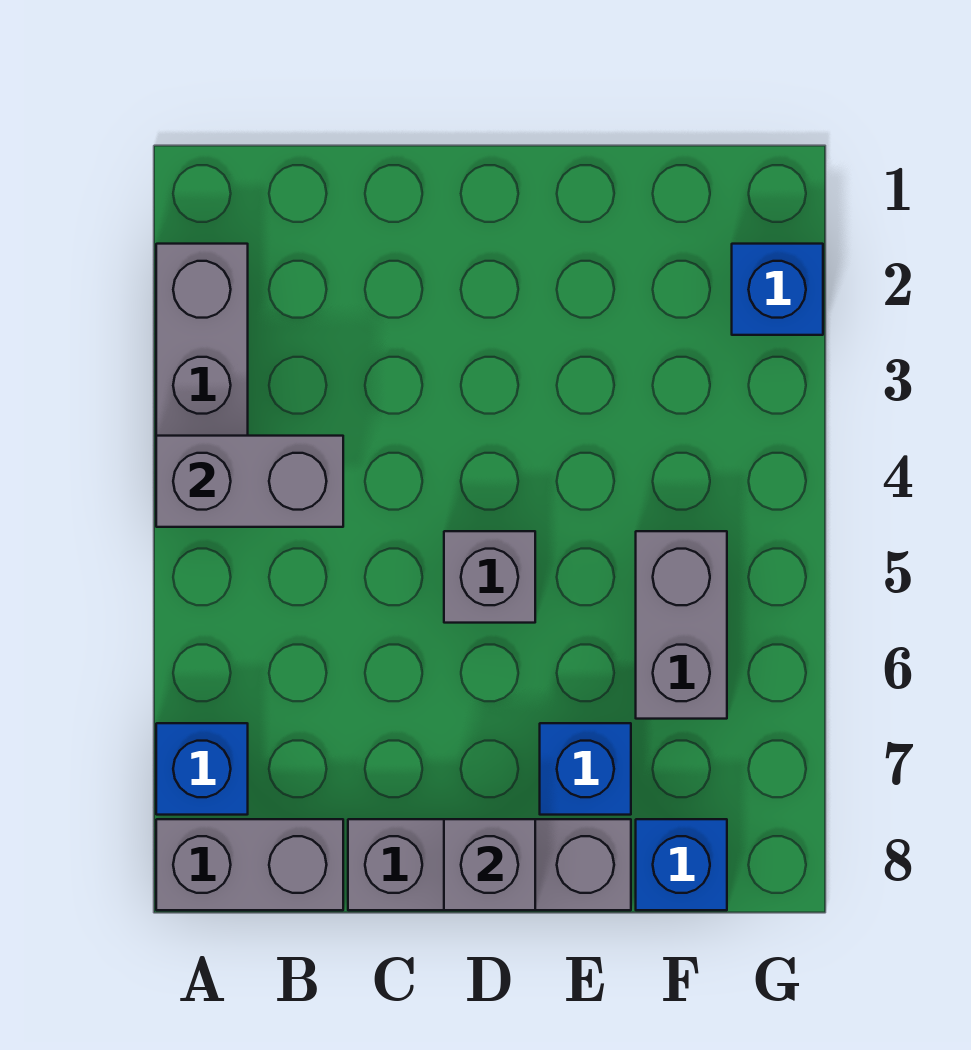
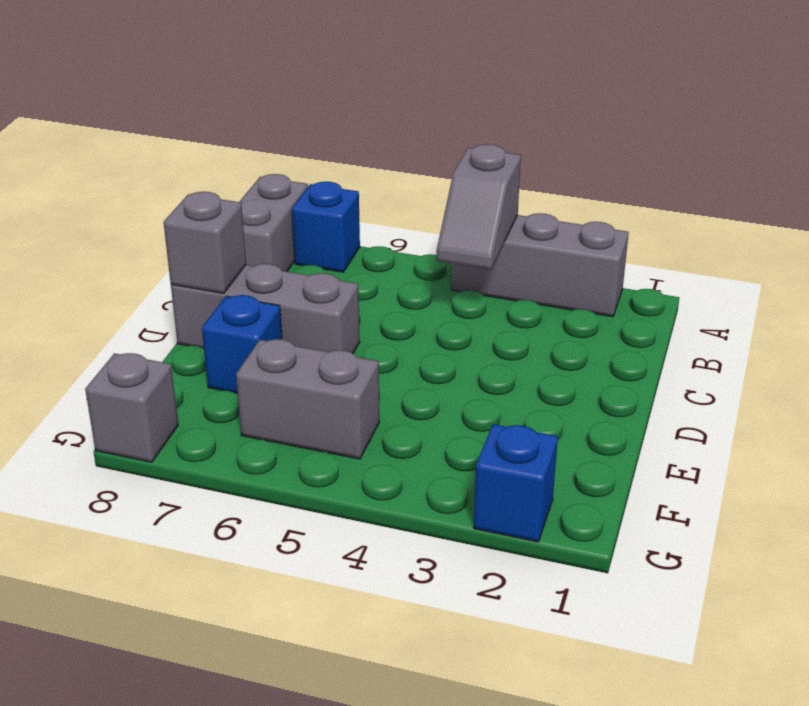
grey brick A4:B4 level 2 -> grey slope A4:B4 level 2 top A
grey brick C8:E8 level 1 -> grey brick D6:D8 level 1
grey brick D5 level 1 -> grey brick G8 level 1
blue brick F8 level 1 -> none

